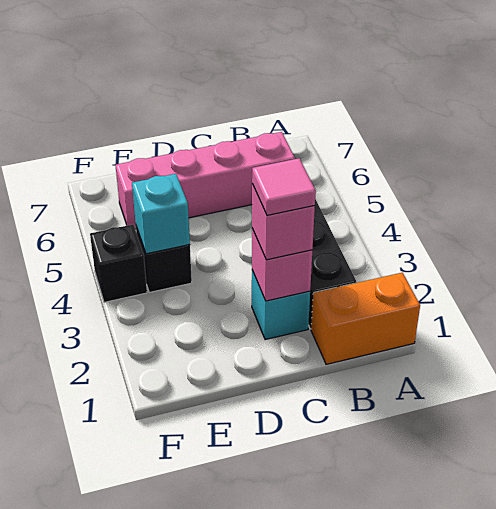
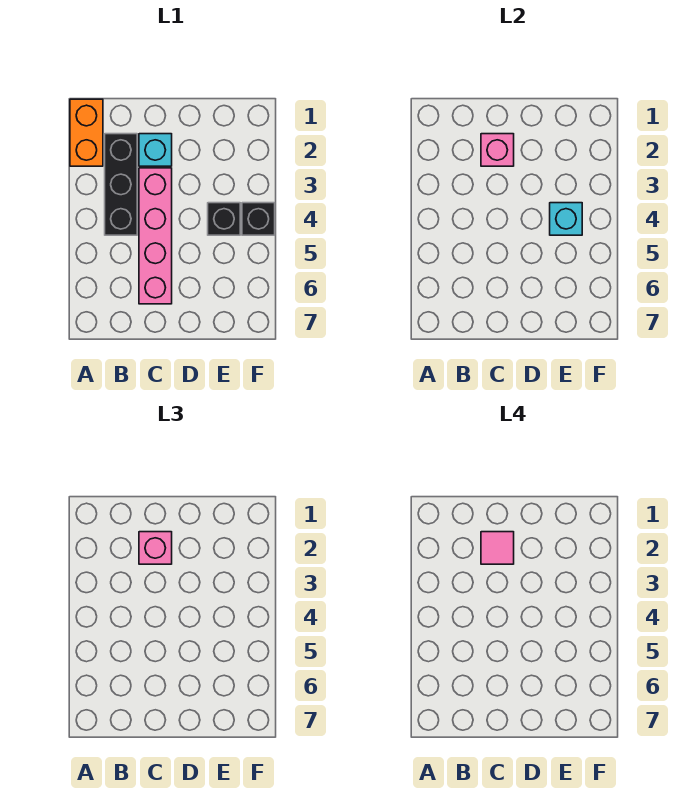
orange brick A1:B1 level 1 -> orange brick A1:A2 level 1
pink brick B6:E6 level 1 -> pink brick C3:C6 level 1

